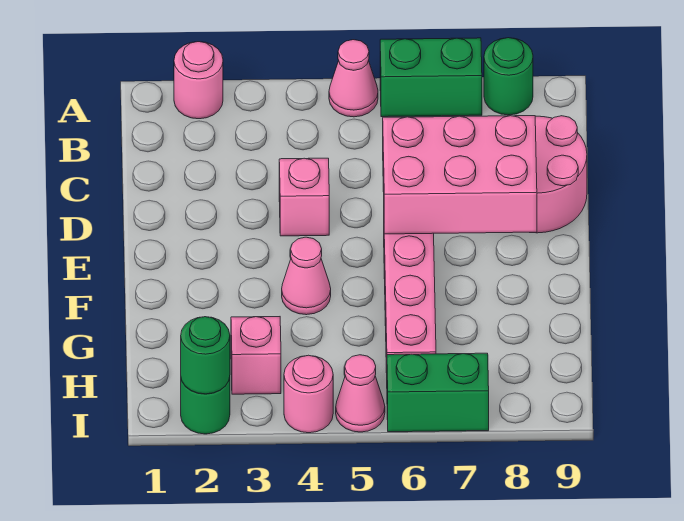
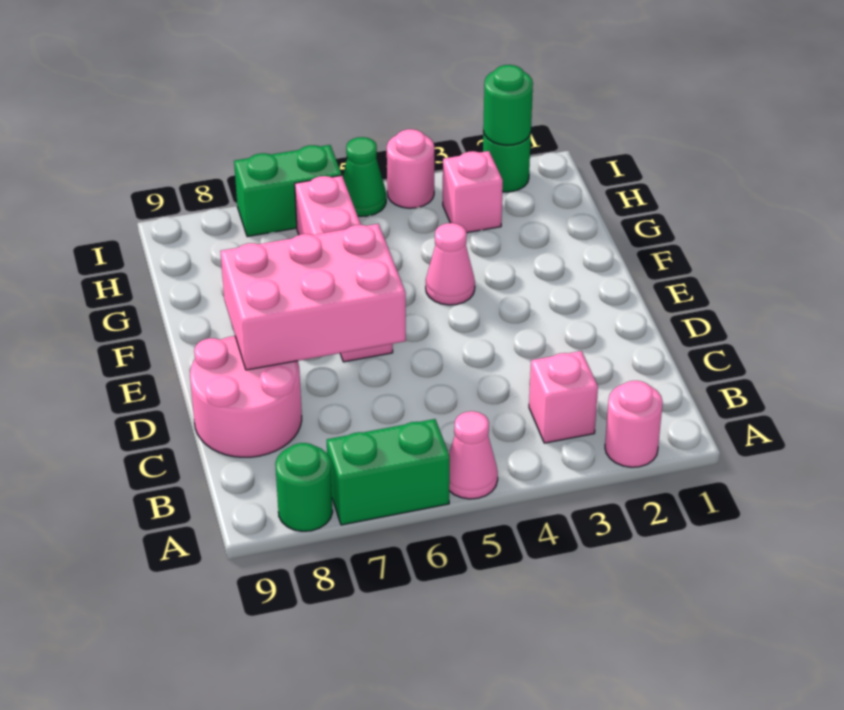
pink brick D4 level 1 -> pink brick B3 level 1
pink cone I5 level 1 -> green cone I5 level 1

